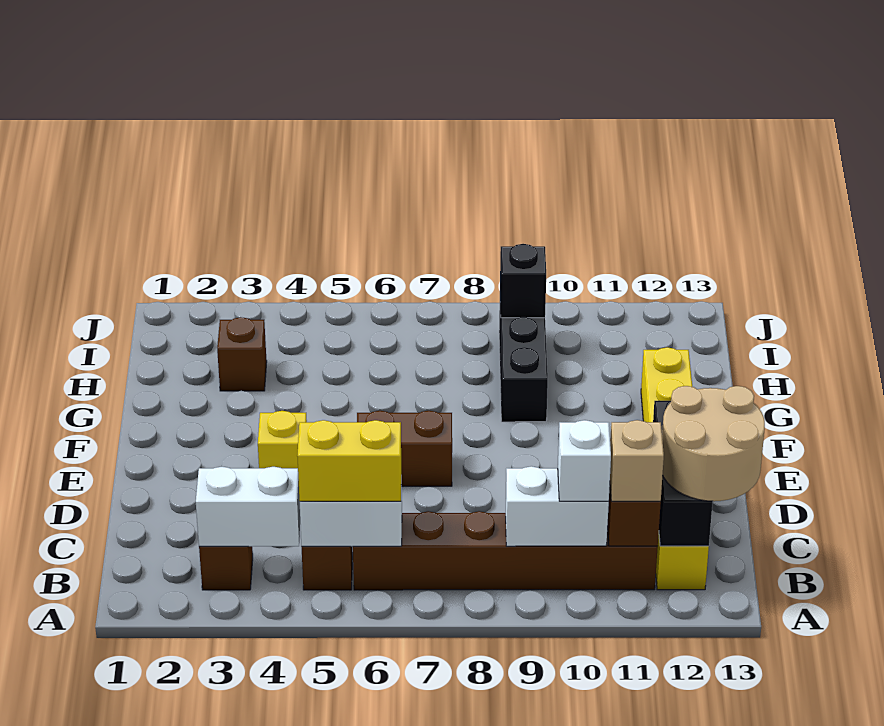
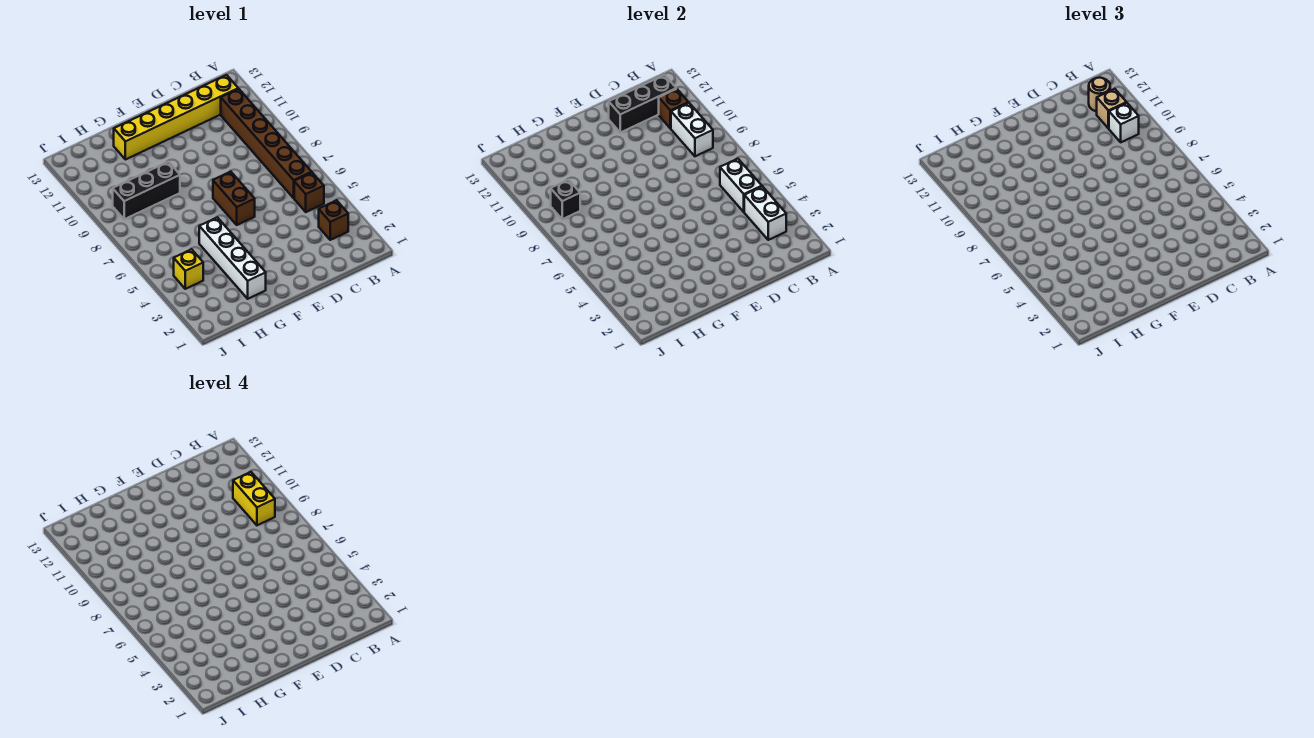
yellow brick B5:B6 level 3 -> yellow brick B9:B10 level 4
tan round brick B12:C13 level 3 -> tan round brick B12 level 3
yellow brick E4 level 1 -> yellow brick I4 level 1
none -> white brick G2:G5 level 1
brown brick H3 level 1 -> none

